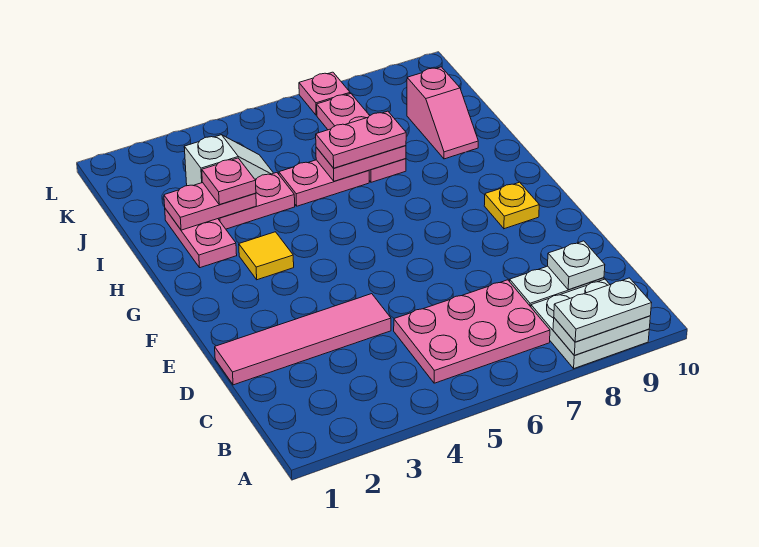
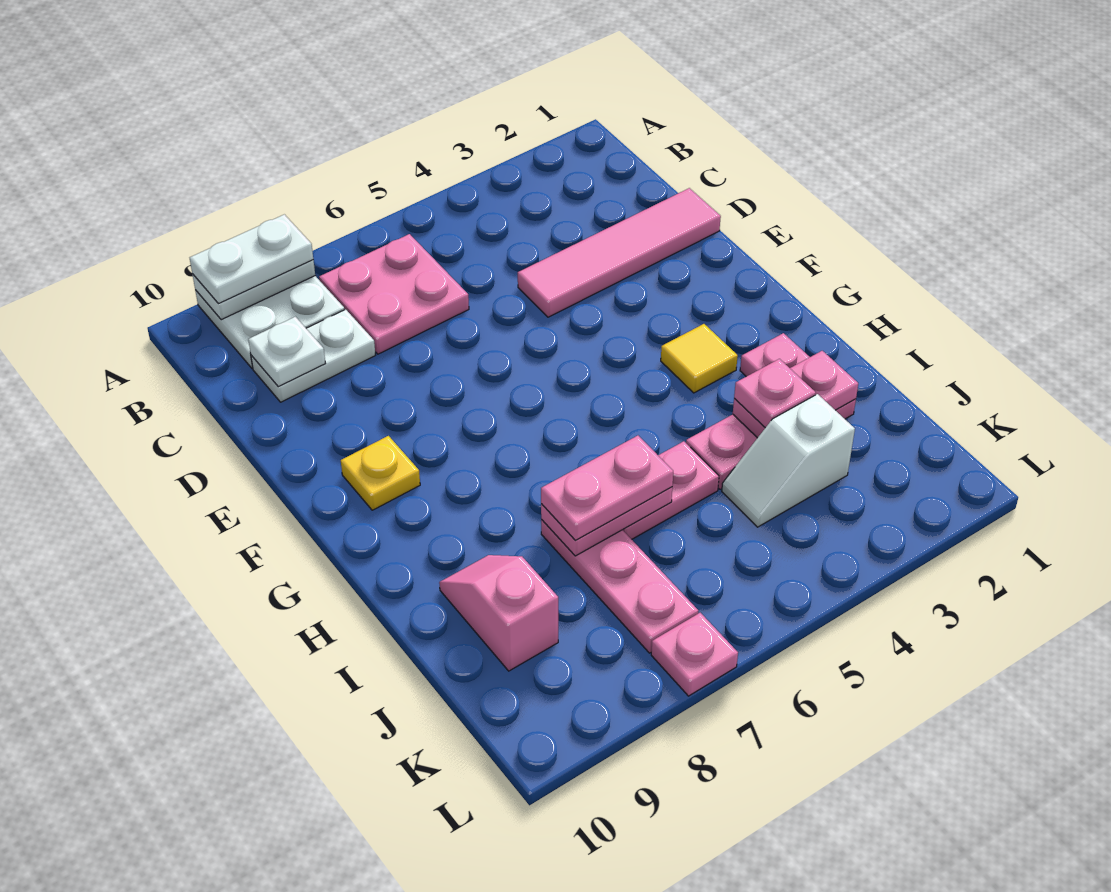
pink plate B5:C7 level 1 -> pink plate B6:C7 level 1

